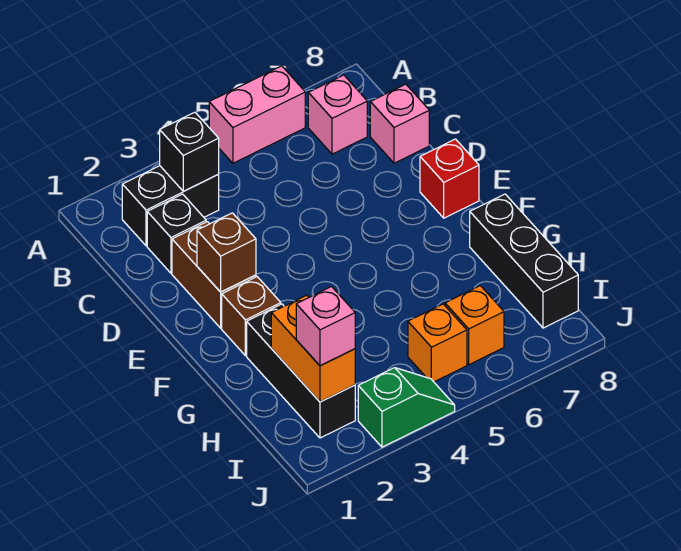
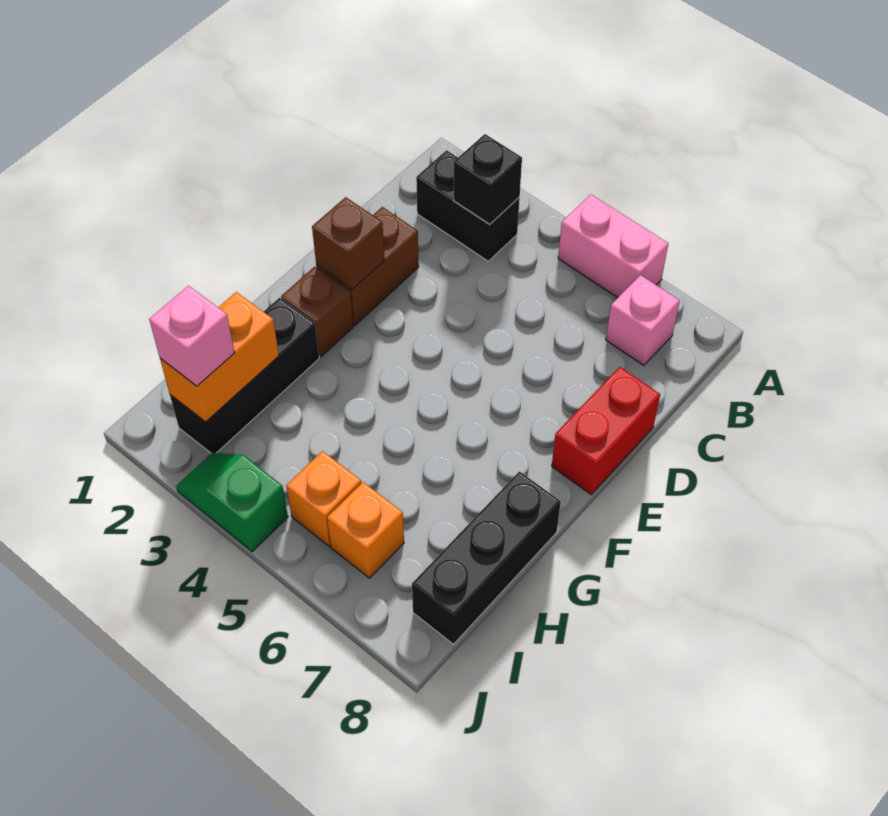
black brick C2 level 1 -> none
pink brick C8 level 1 -> none
red brick E8 level 1 -> red brick D8:E8 level 1
green slope J3:J4 level 1 top 3 -> green slope J3:J4 level 1 top 4

